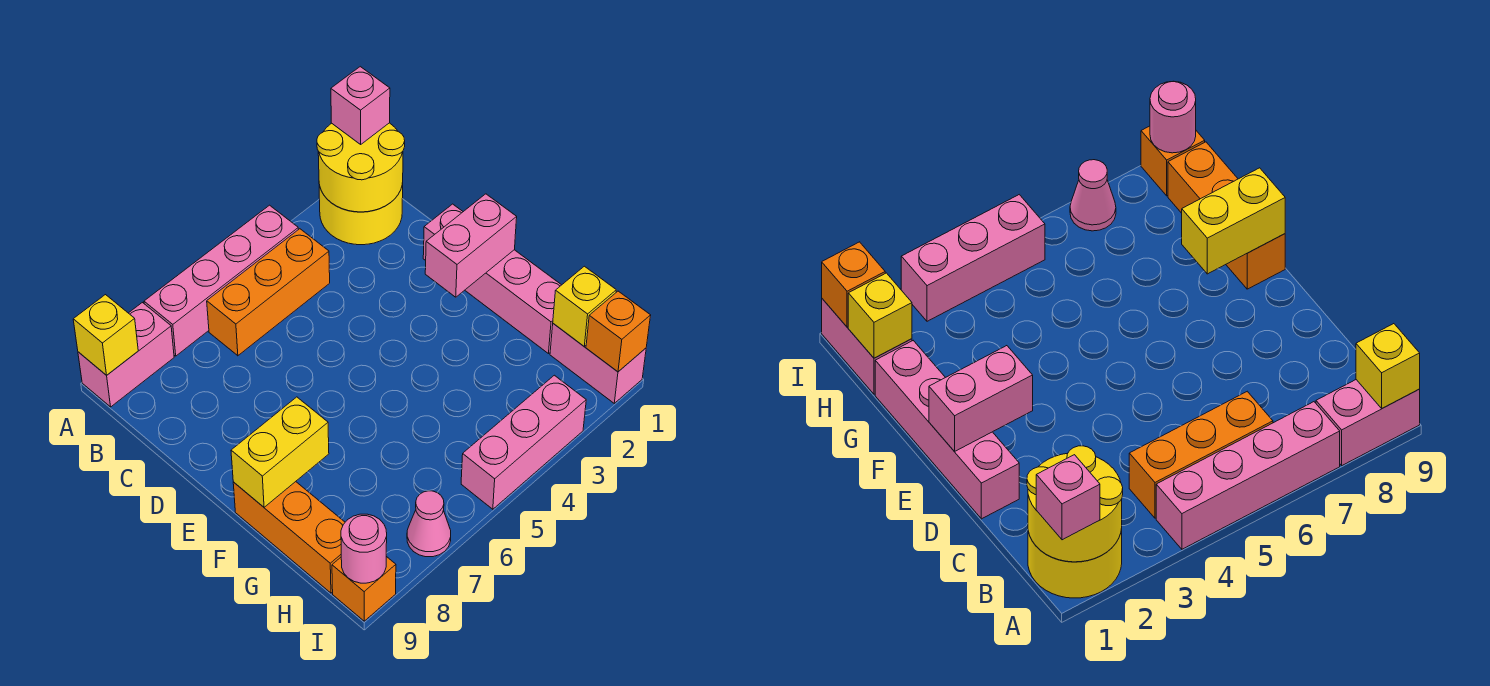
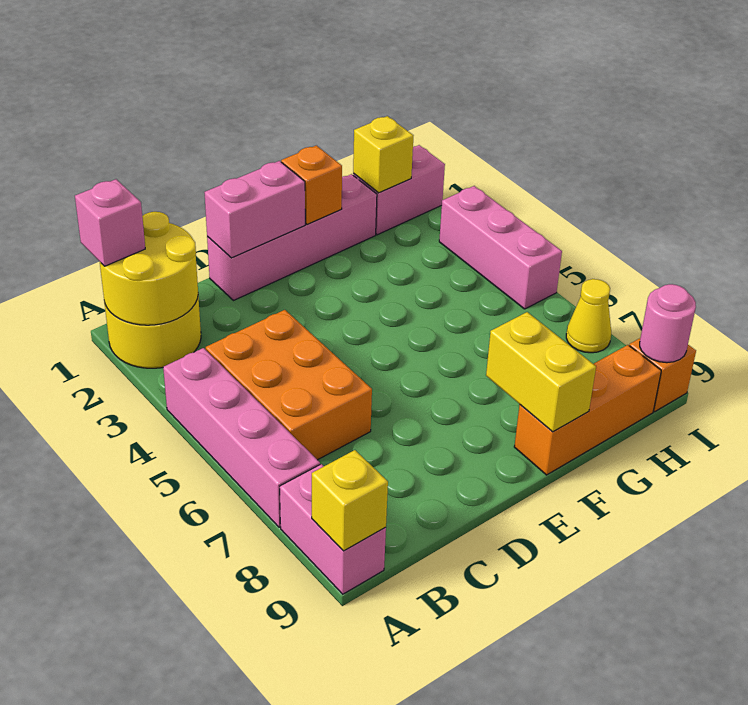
orange brick B4:B6 level 1 -> orange brick B4:C6 level 1
pink brick E1:E2 level 2 -> pink brick D1:E1 level 2
orange brick I1 level 2 -> orange brick F1 level 2
pink cone I7 level 1 -> yellow cone I7 level 1

